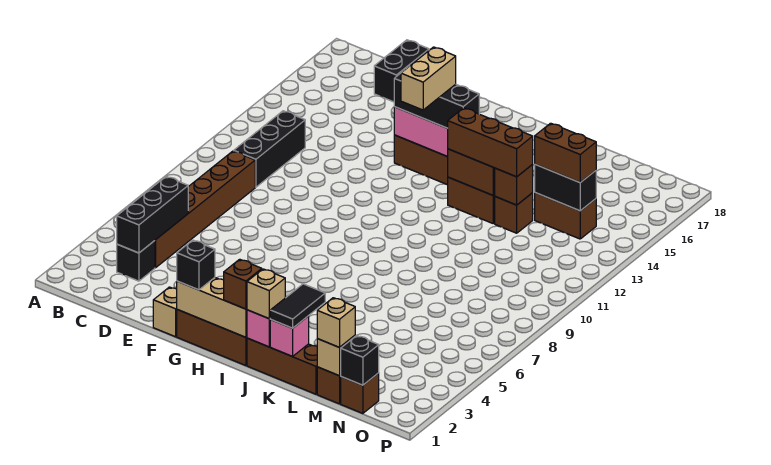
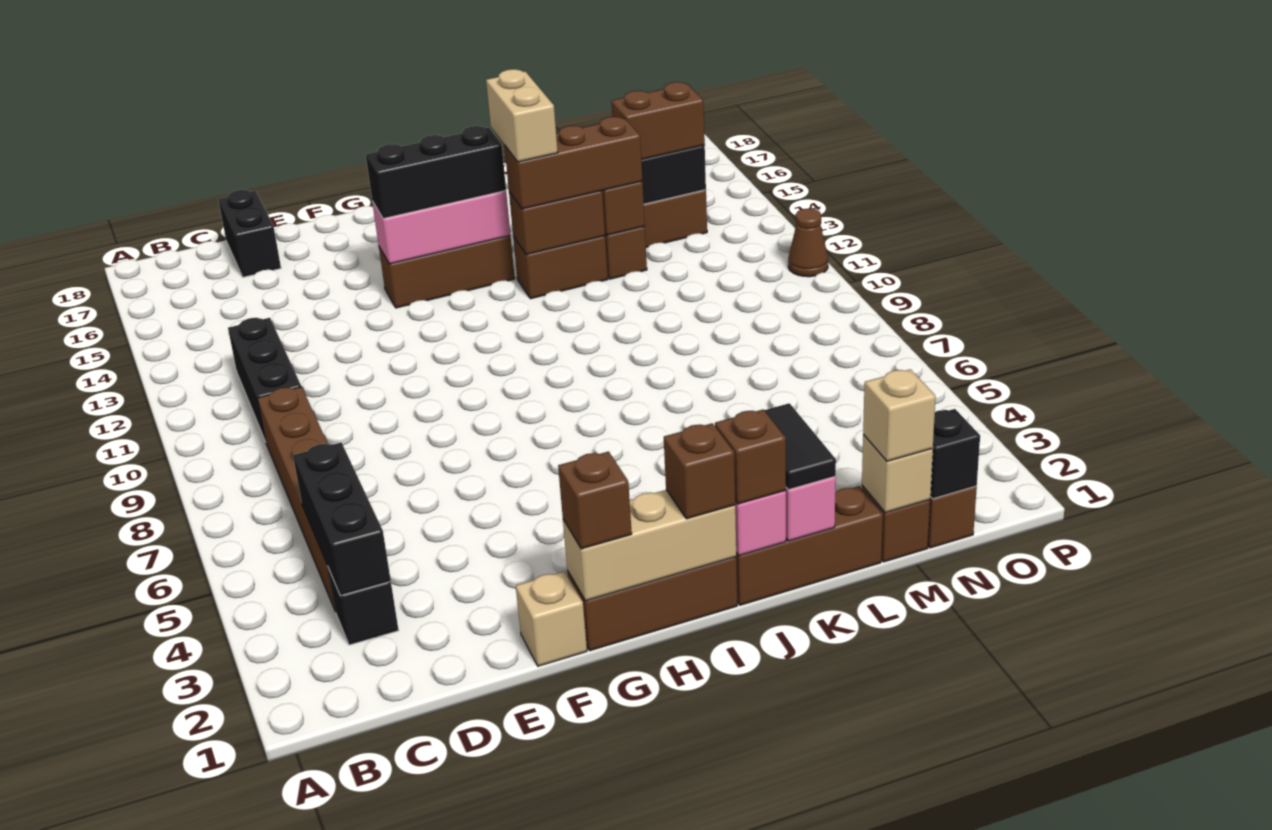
black brick G1 level 3 -> brown brick G1 level 3
tan brick H13:H14 level 4 -> tan brick J13:J14 level 4
tan brick J1 level 3 -> brown brick J1 level 3
none -> brown cone P11 level 1

